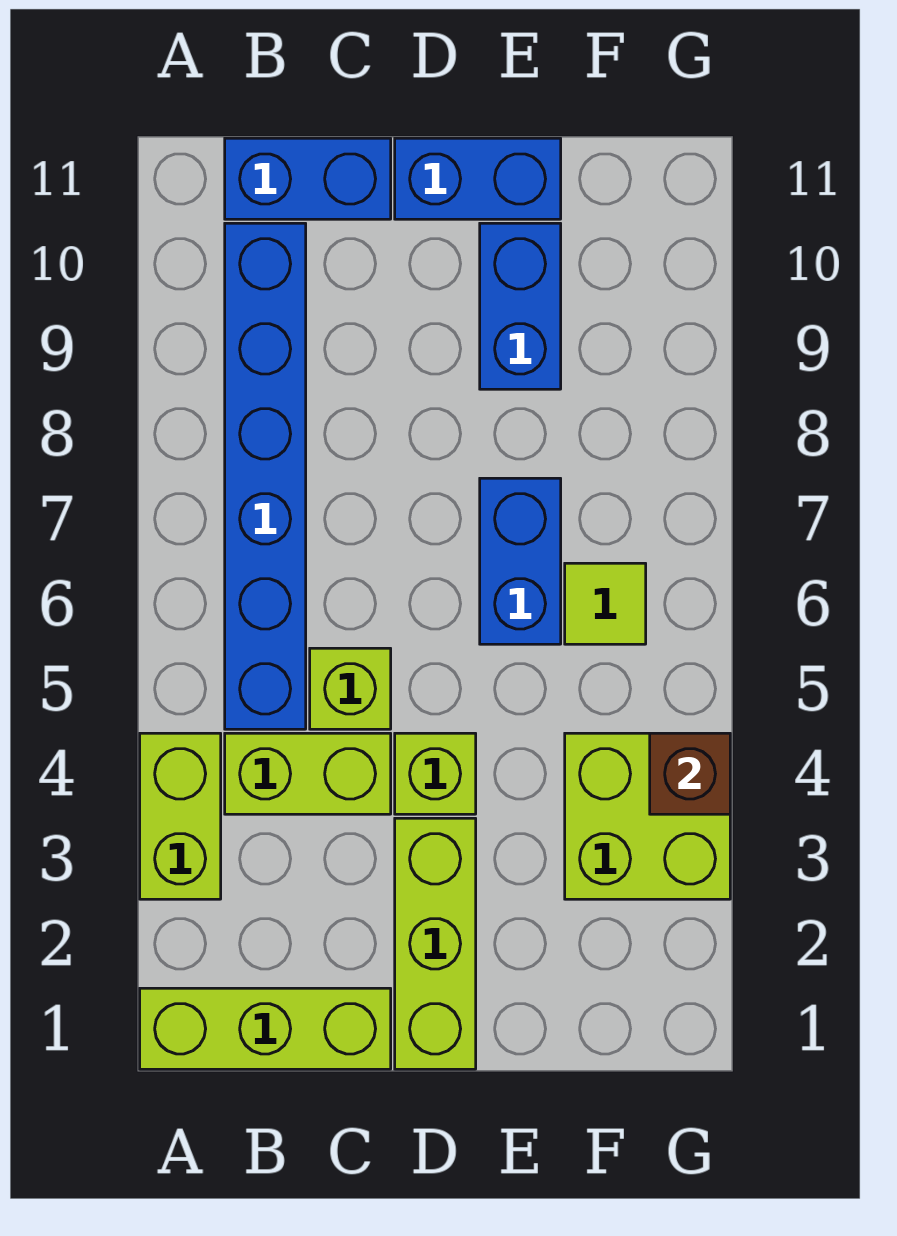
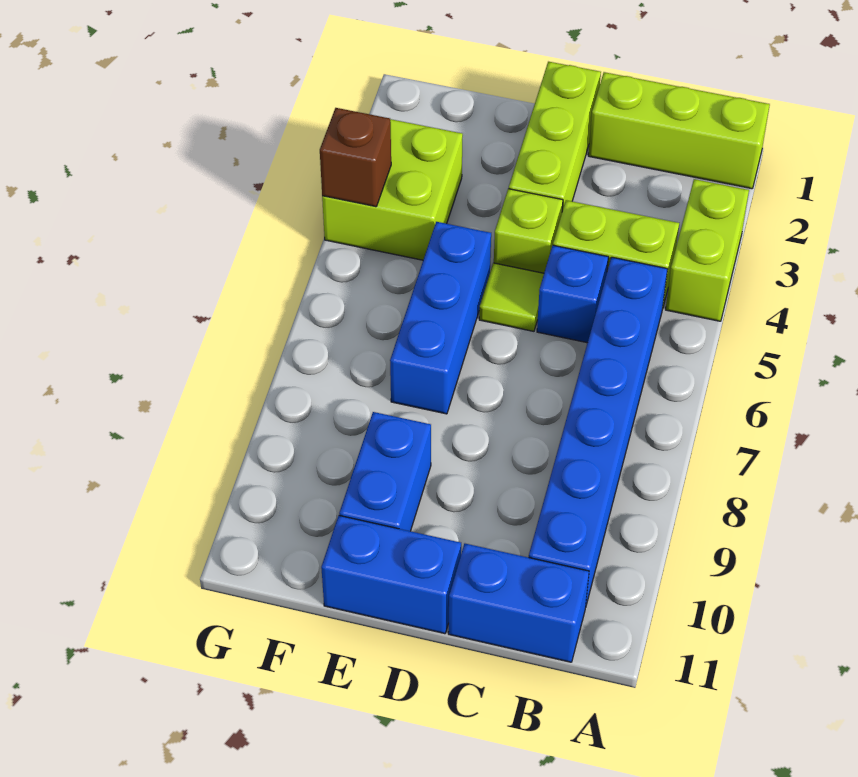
lime brick C5 level 1 -> blue brick C5 level 1
blue brick E6:E7 level 1 -> blue brick E5:E7 level 1
lime tile F6 level 1 -> lime tile D5 level 1

